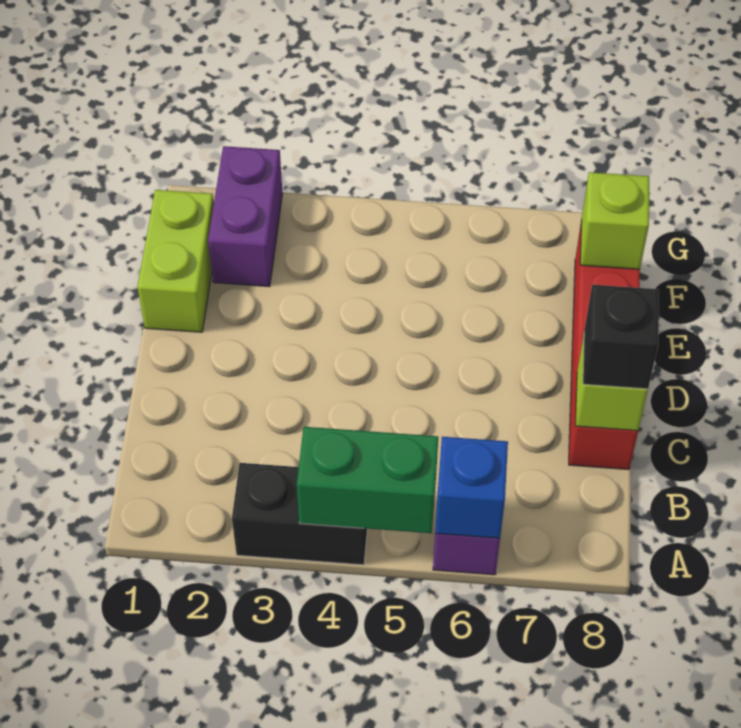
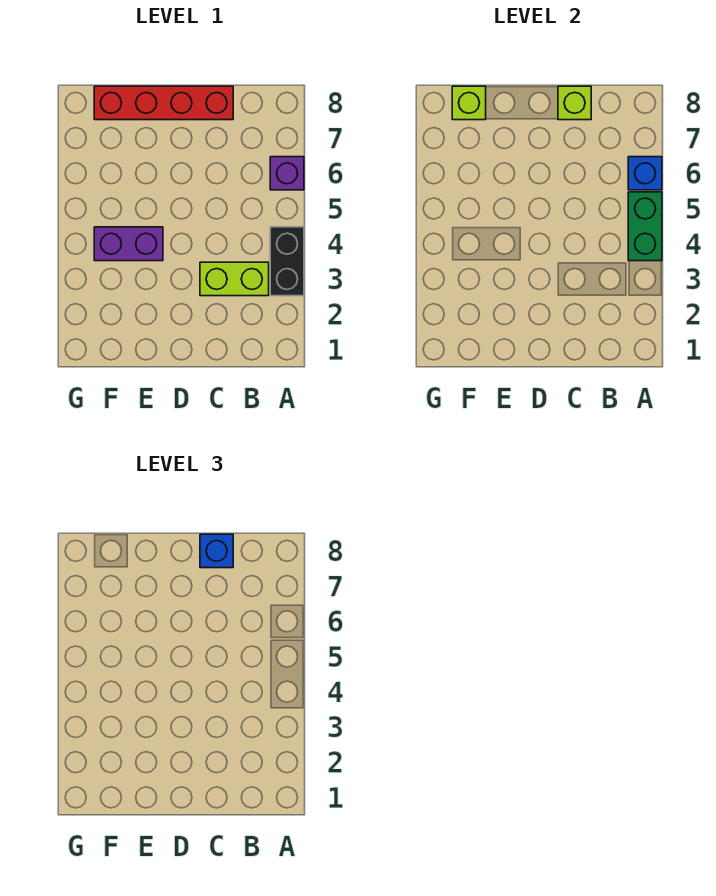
black brick C8 level 3 -> blue brick C8 level 3
lime brick E1:F1 level 1 -> lime brick B3:C3 level 1
purple brick F2:G2 level 1 -> purple brick E4:F4 level 1

